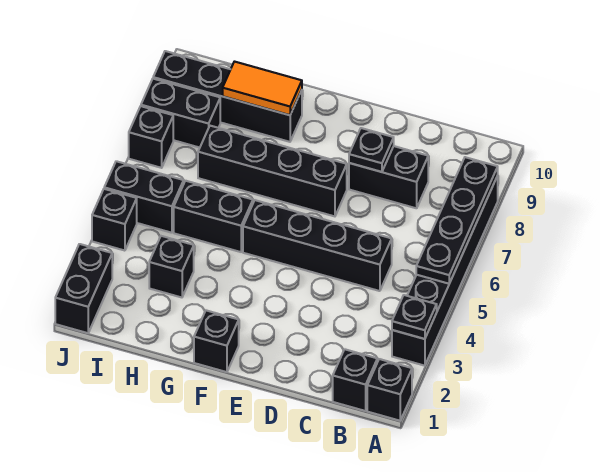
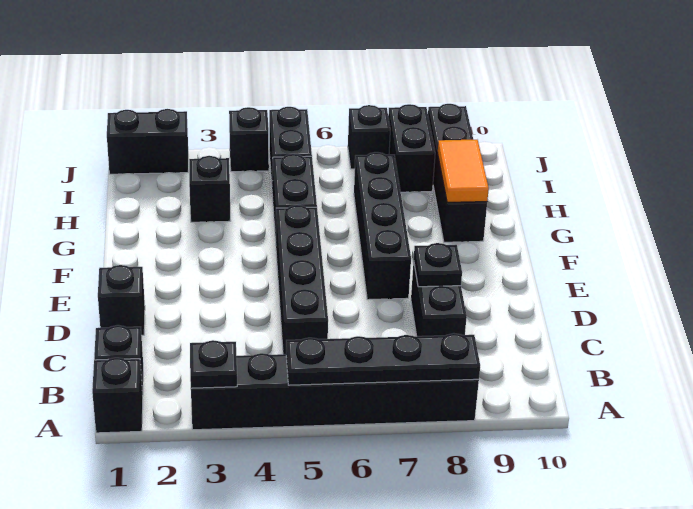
black brick F1 level 1 -> black brick D1 level 1

